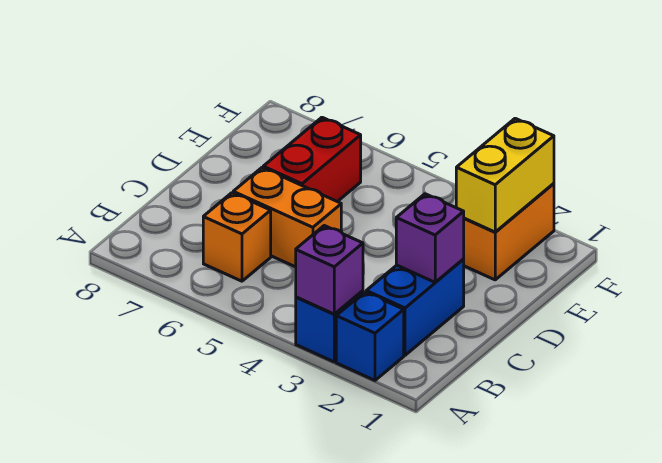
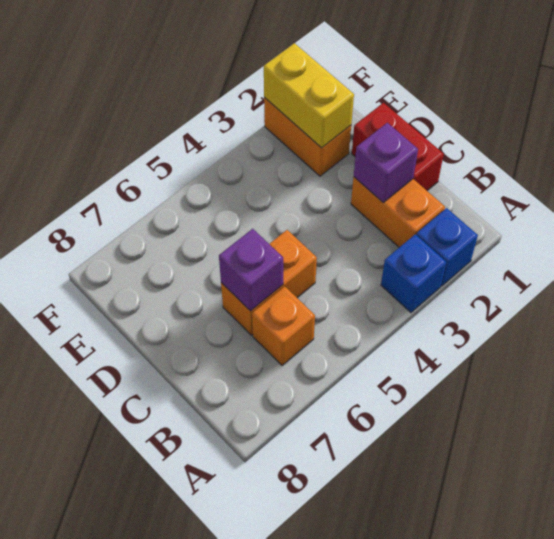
purple brick A3 level 2 -> purple brick C6 level 2
blue brick B2:C2 level 1 -> orange brick B2:C2 level 1
red brick D6:E6 level 1 -> red brick C1:D1 level 1

